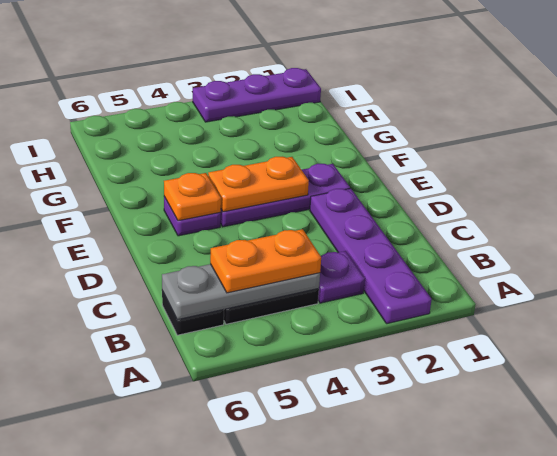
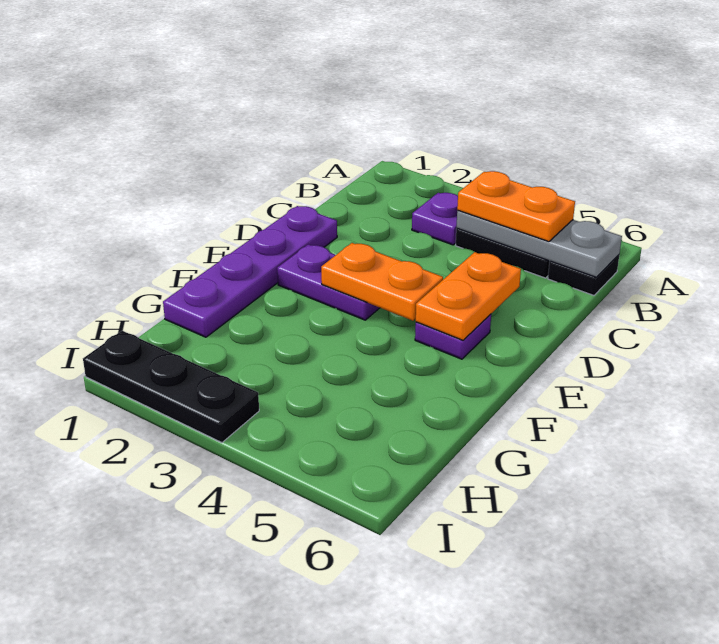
purple plate A2:D2 level 1 -> purple plate D1:G1 level 1
purple plate E2:E4 level 1 -> purple plate E2:E3 level 1
orange plate E5 level 2 -> orange plate D5:E5 level 2
purple plate I1:I3 level 1 -> black plate I1:I3 level 1

